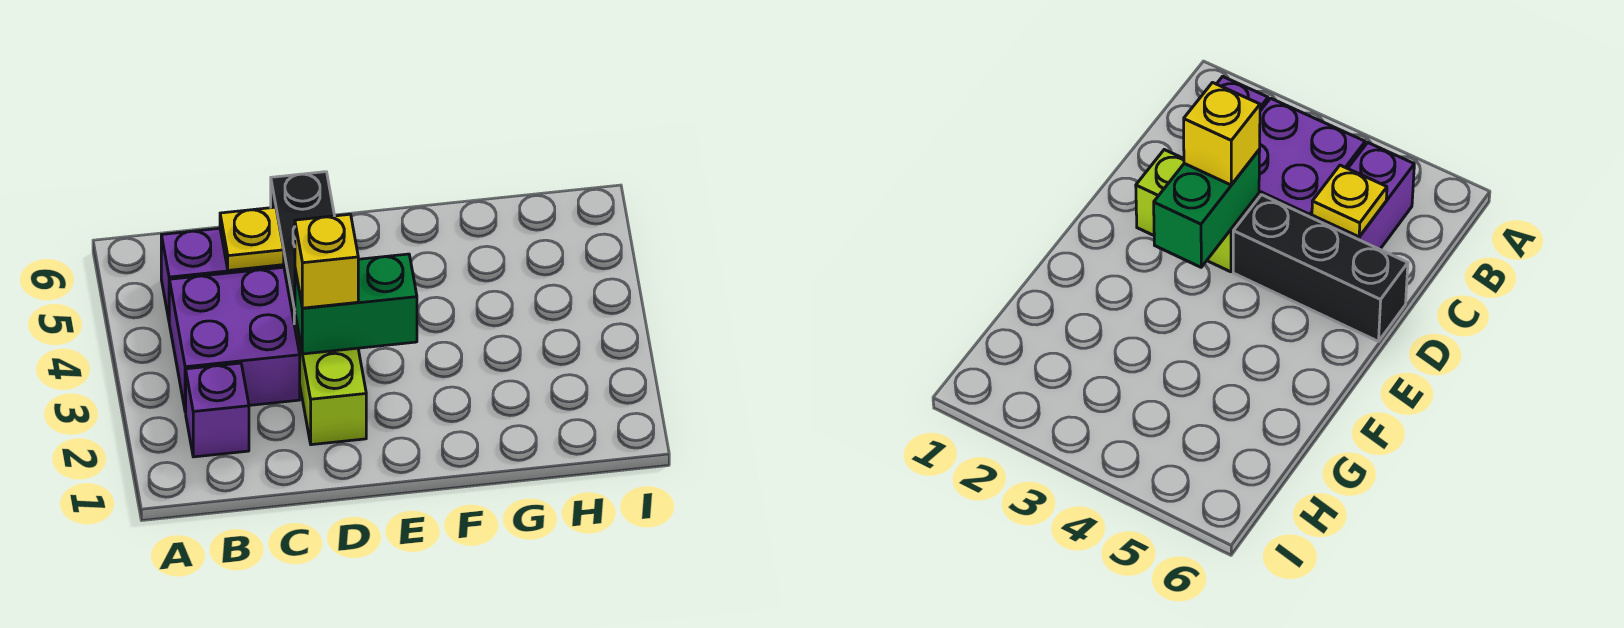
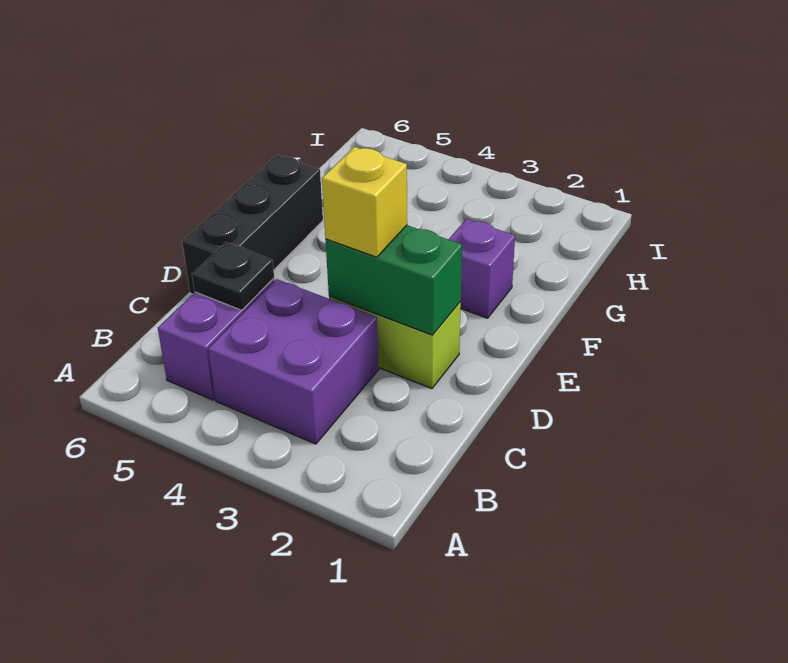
purple brick B2 level 1 -> purple brick F2 level 1
yellow plate C5 level 2 -> black plate C5 level 2
green brick D3:E3 level 2 -> green brick D2:D3 level 2
black brick D4:D6 level 1 -> black brick D6:F6 level 1

